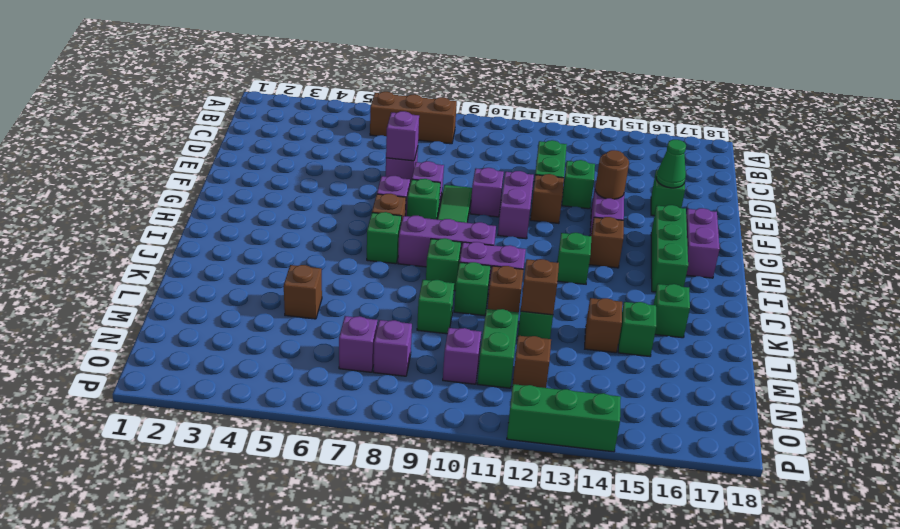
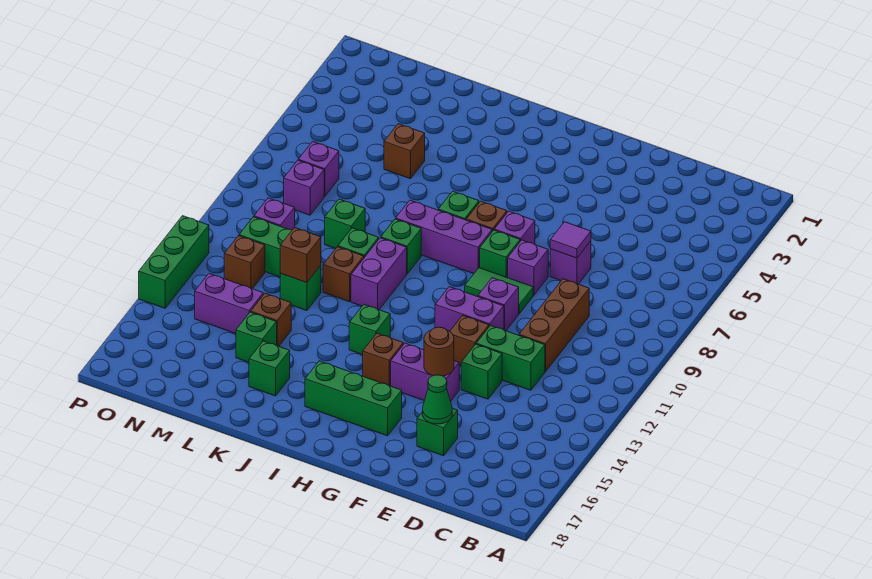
brown brick B6:B8 level 1 -> brown brick D9:D11 level 1
purple brick E7 level 2 -> purple tile E7 level 2
purple brick G17:H17 level 1 -> purple brick M14:N14 level 1
purple brick I8:I10 level 1 -> purple brick H8:J8 level 1

